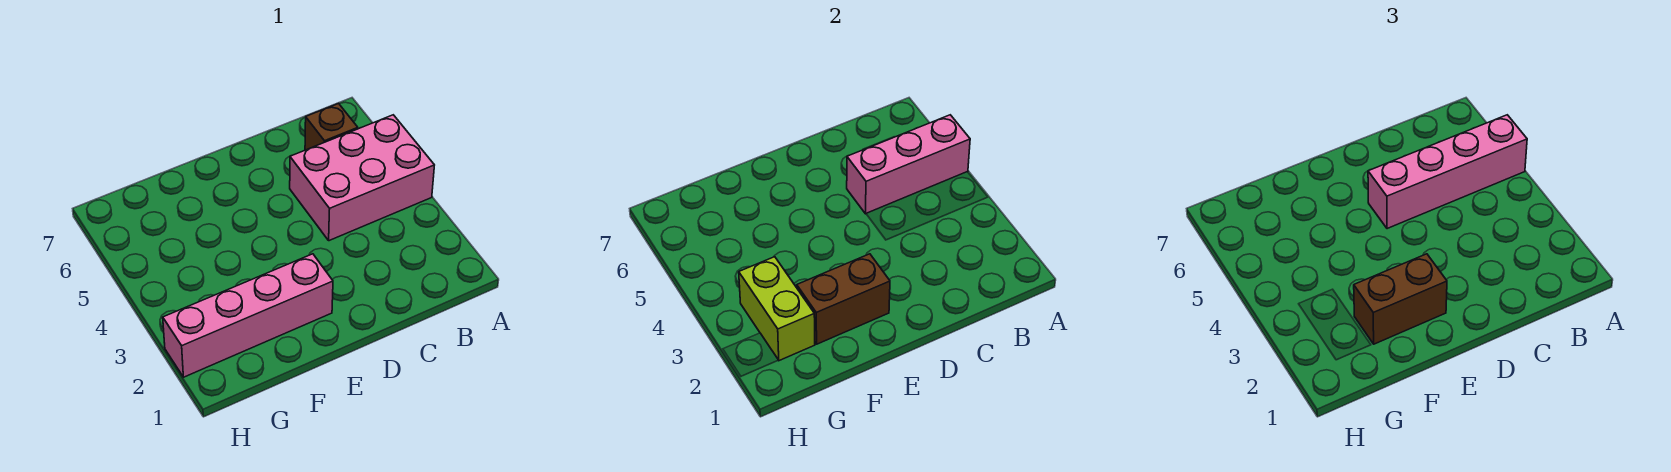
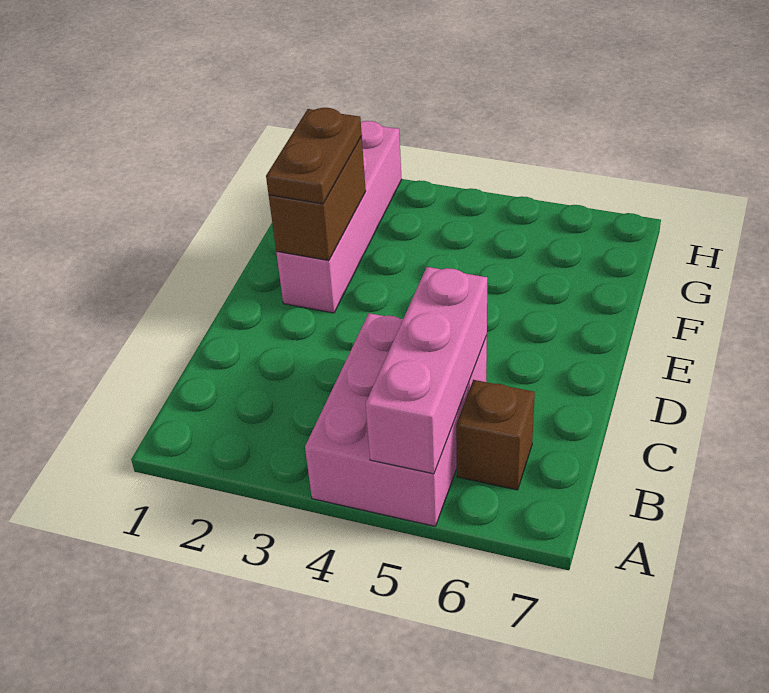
pink brick A5:D5 level 3 -> none
brown brick E2:F2 level 3 -> brown plate E2:F2 level 3
lime brick G2:G3 level 2 -> none

